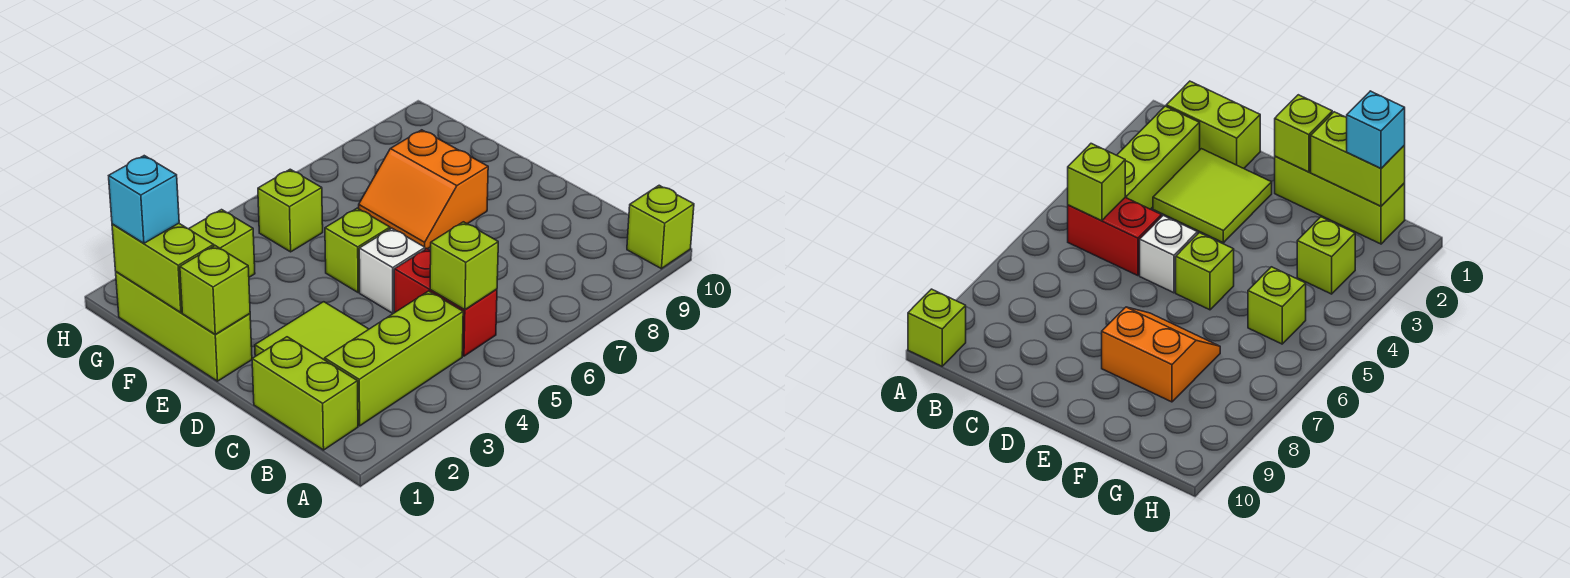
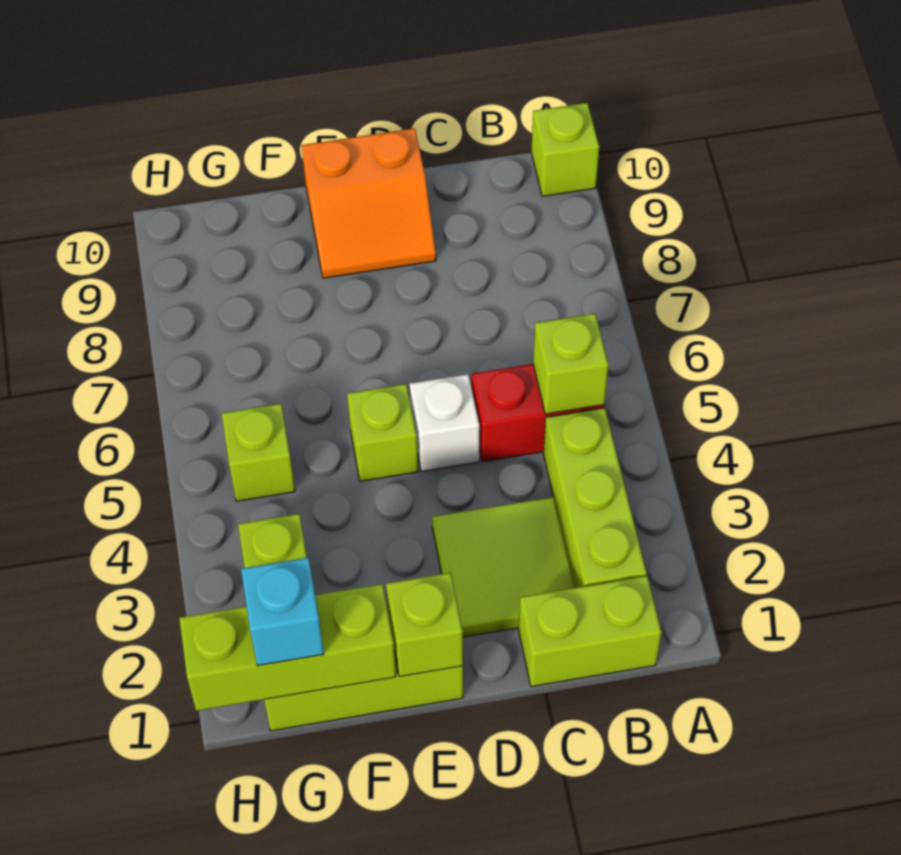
orange slope E7:F8 level 1 top 8 -> orange slope D9:E10 level 1 top 10
lime brick F1:G1 level 2 -> lime brick F1:H1 level 2

